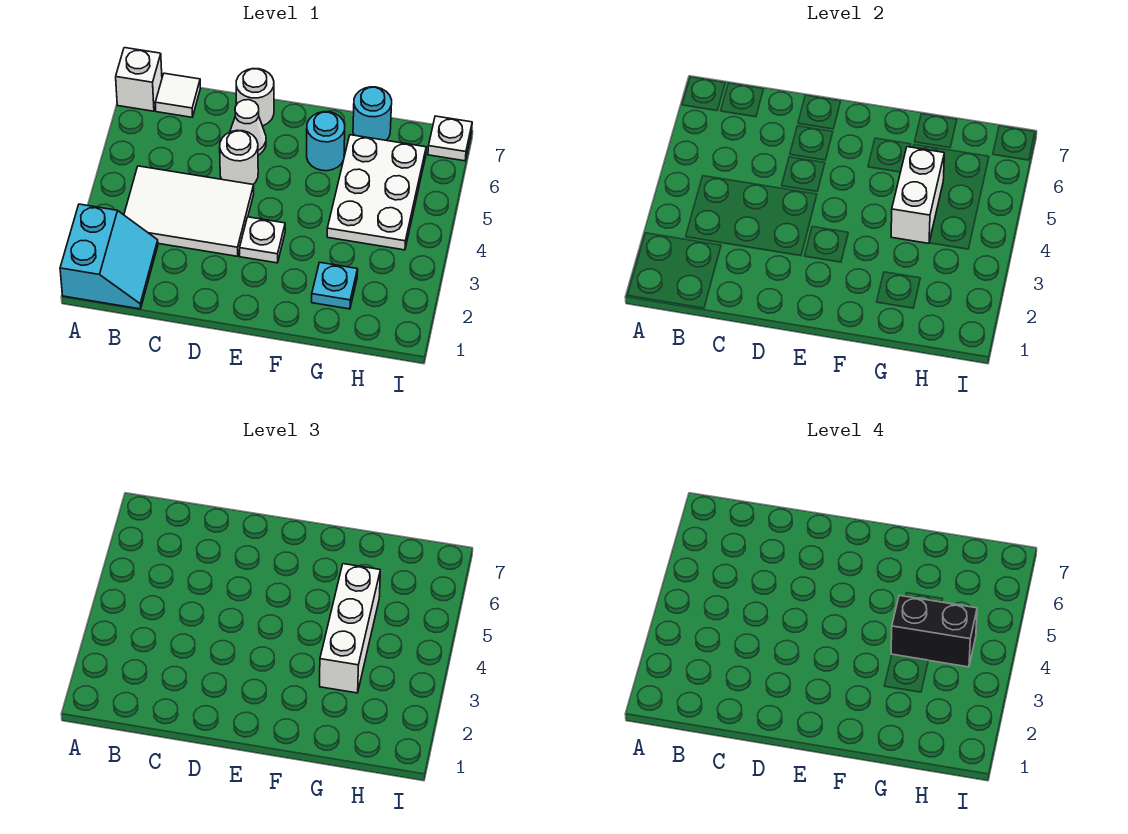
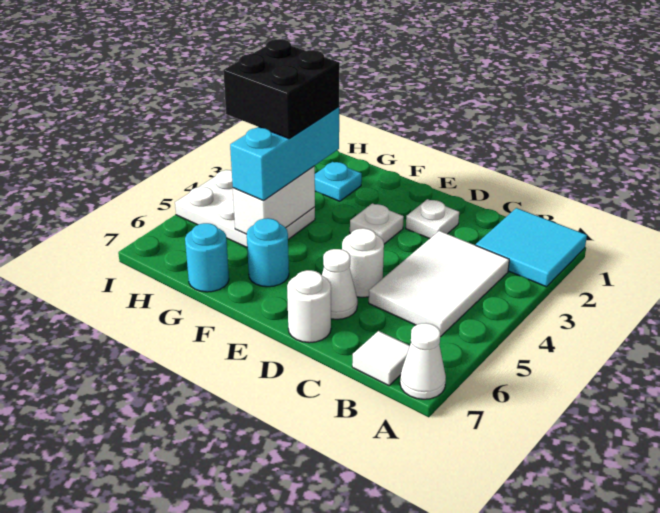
cyan slope A1:B2 level 1 top A -> cyan tile A1:B2 level 1
white brick A7 level 1 -> white cone A7 level 1
white tile B3:D4 level 1 -> white tile B3:C5 level 1
white brick G3:G5 level 3 -> cyan brick G3:G5 level 3
white plate G4:H6 level 1 -> white plate G4:I5 level 1
black brick G4:H4 level 4 -> black brick G3:H4 level 4
white plate I7 level 1 -> white plate D2 level 1

